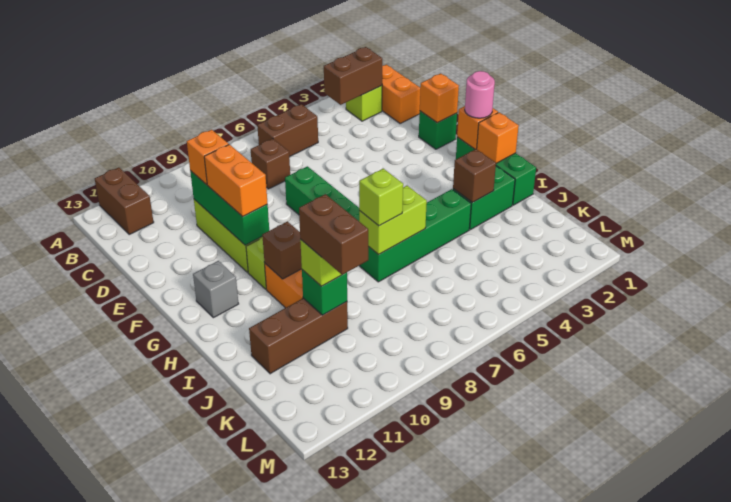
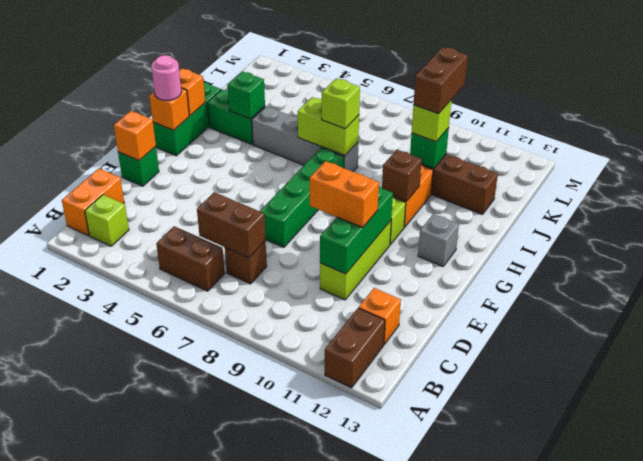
brown brick B2:B3 level 2 -> brown brick C6:C7 level 2
orange brick D10 level 3 -> orange brick C12 level 1
orange brick E10:F10 level 3 -> orange brick E9:E10 level 3
brown brick I3 level 2 -> green brick I3 level 2
green brick I4:I7 level 1 -> grey brick I4:I7 level 1

